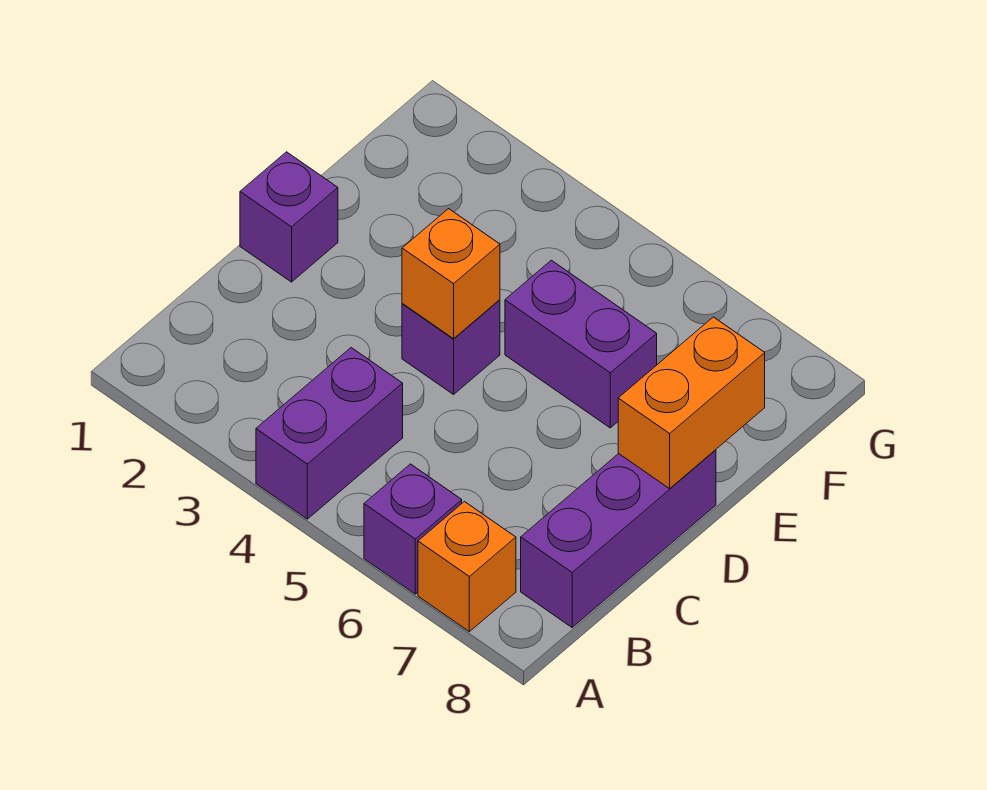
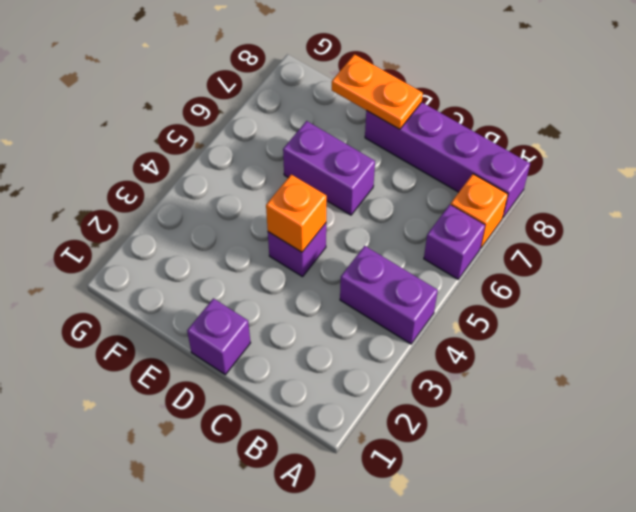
purple brick B8:D8 level 1 -> purple brick A8:D8 level 1
orange brick D8:E8 level 2 -> orange plate D8:E8 level 2
purple brick E5:E6 level 1 -> purple brick D6:E6 level 1

